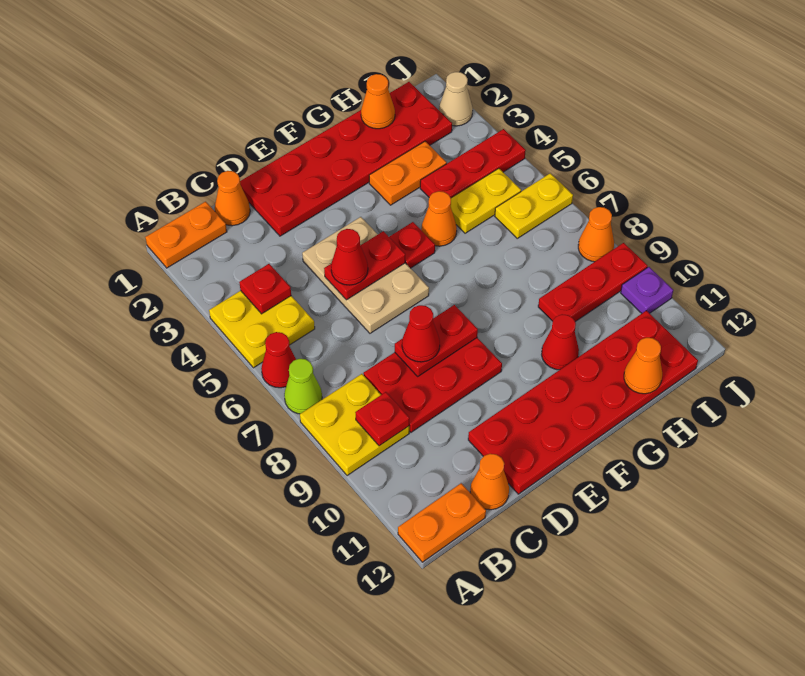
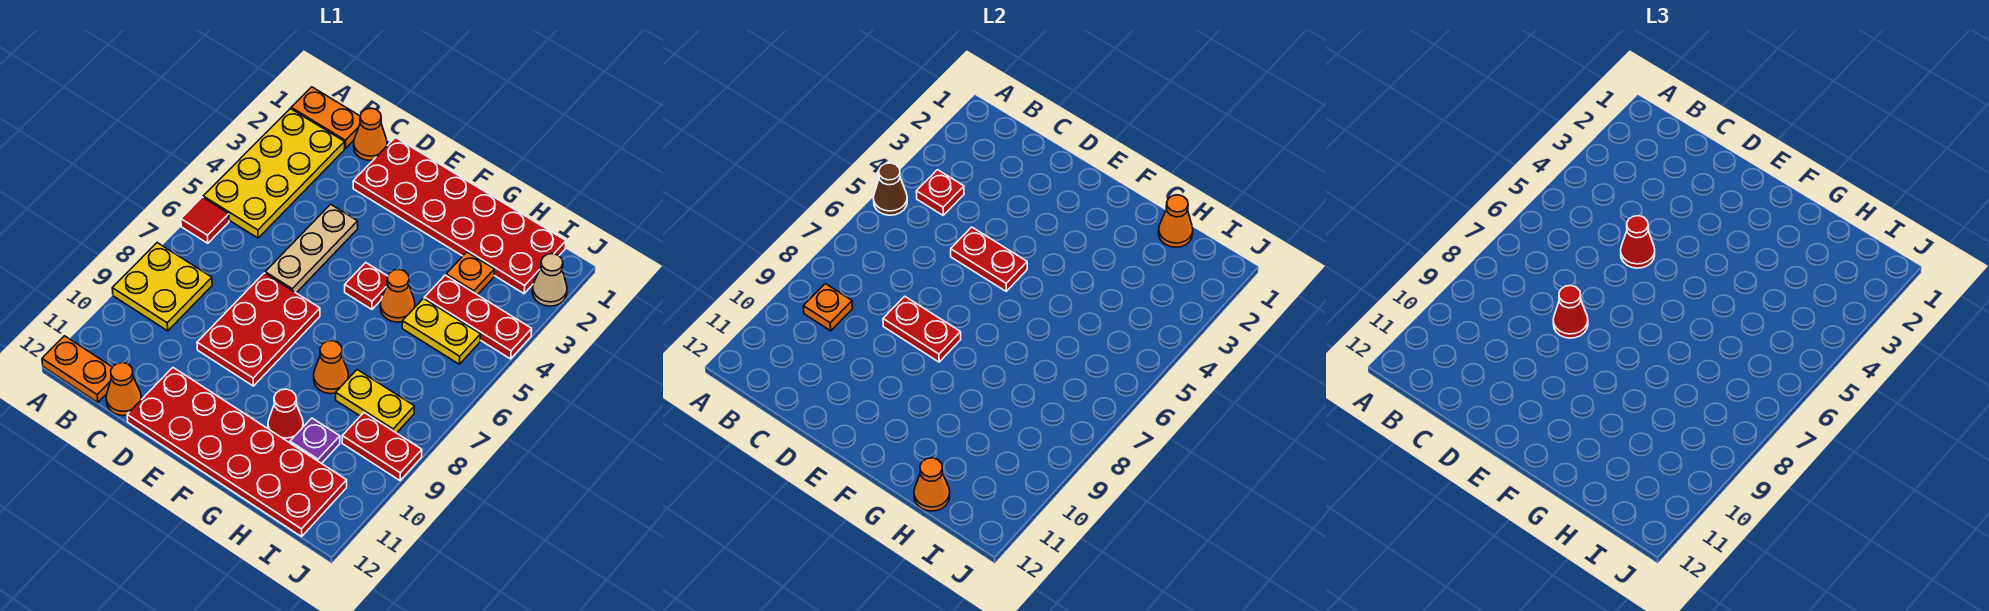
yellow plate A4:B5 level 1 -> yellow plate A2:B5 level 1
none -> brown cone A5 level 2
red cone A6 level 1 -> red tile A6 level 1
lime cone A7 level 1 -> none
red plate B9 level 2 -> orange plate B9 level 2
red plate C8:E9 level 1 -> red plate D7:E9 level 1
tan plate D4:E6 level 1 -> tan plate D4:D6 level 1
orange plate G3:H3 level 1 -> orange plate H3 level 1
red plate H9:J9 level 1 -> red plate I9:J9 level 1
yellow plate I6:J6 level 1 -> yellow plate H8:I8 level 1
orange cone J8 level 1 -> orange cone G8 level 1
purple plate J10 level 1 -> purple plate H10 level 1

